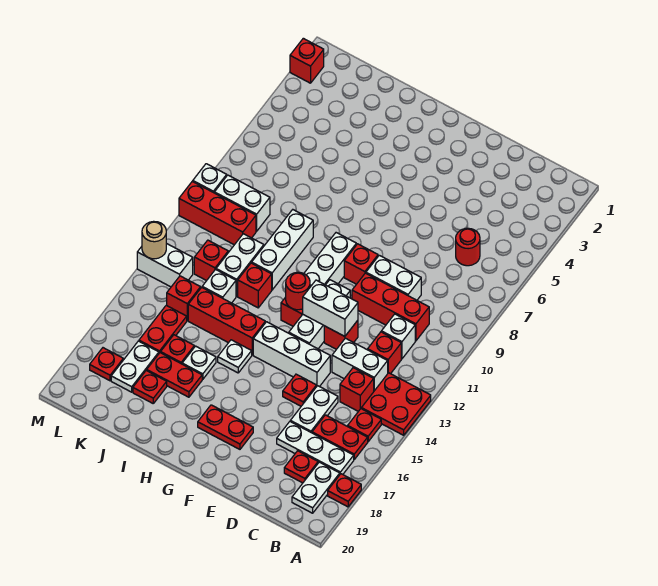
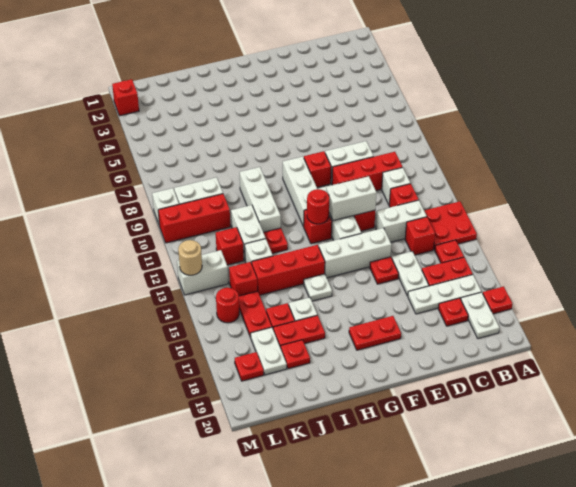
red round brick C6 level 1 -> red round brick L15 level 1
red brick I12 level 1 -> red plate I12 level 1

